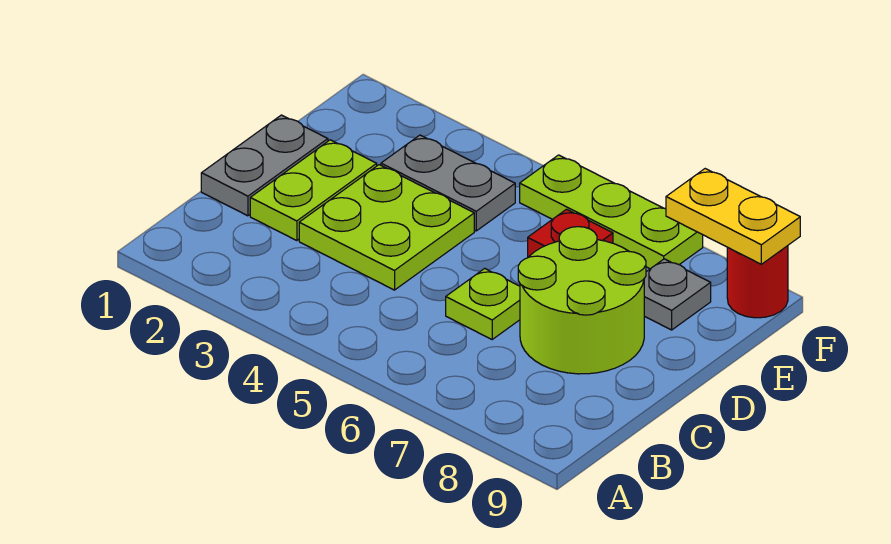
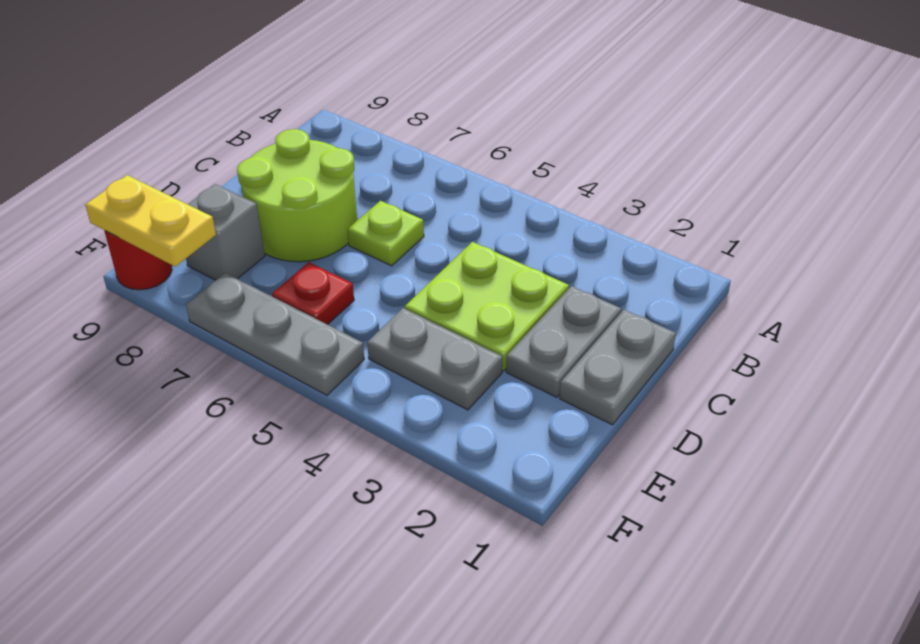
lime plate C2:D2 level 1 -> grey plate C2:D2 level 1
grey plate E8 level 1 -> grey brick E8 level 1
lime plate F5:F7 level 1 -> grey plate F5:F7 level 1

